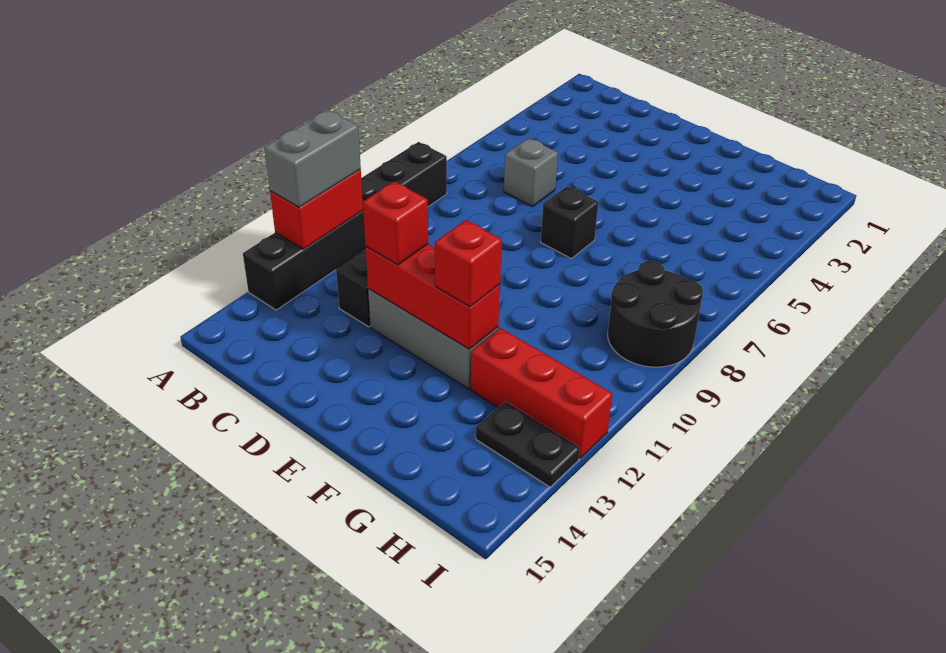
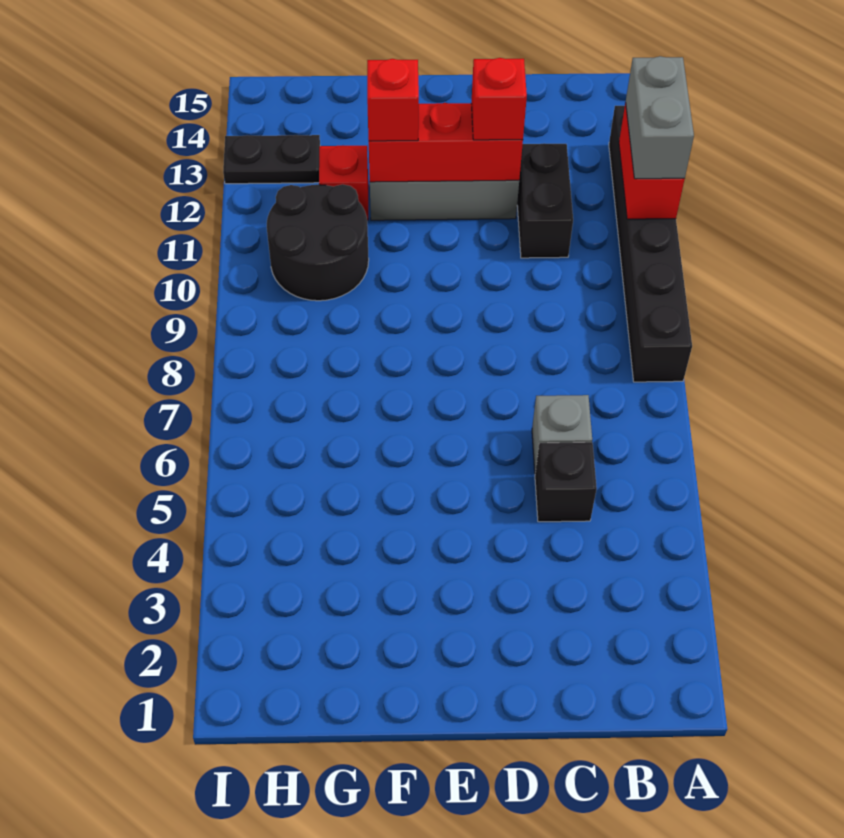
black brick E7 level 1 -> black brick C5 level 1
red brick G12:I12 level 1 -> red brick G12 level 1
black round brick H8:I9 level 1 -> black round brick G10:H11 level 1

